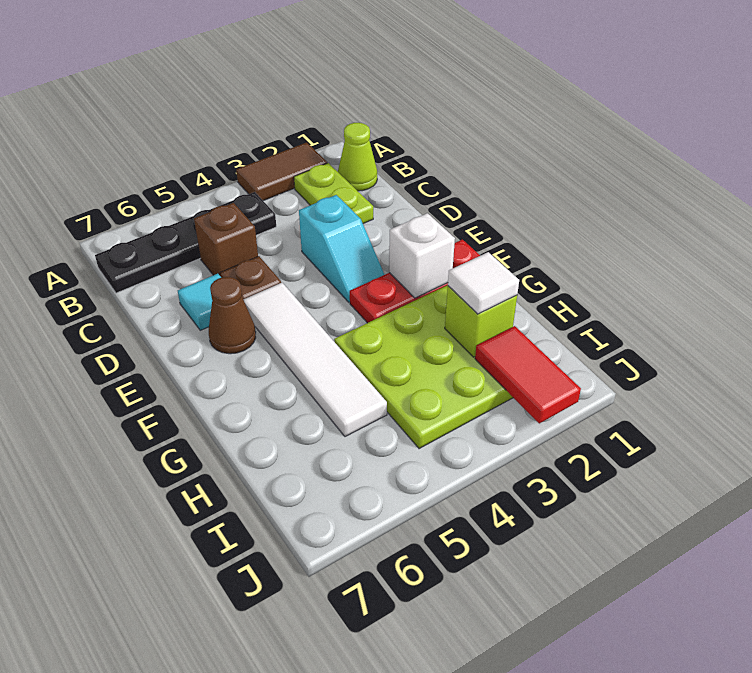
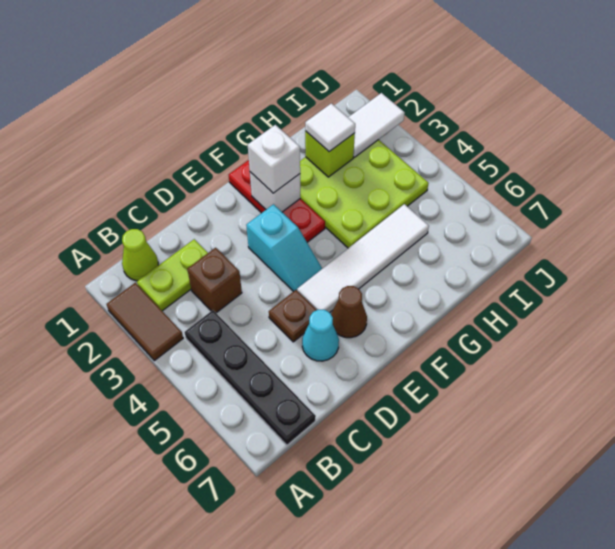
brown brick C5 level 1 -> brown brick C3 level 1
cyan slope D3:E3 level 1 top D -> cyan slope E3:E4 level 1 top 3
cyan tile D6 level 1 -> cyan cone D6 level 1
none -> white brick F2 level 3
red tile I2:J2 level 2 -> white tile I2:J2 level 2

